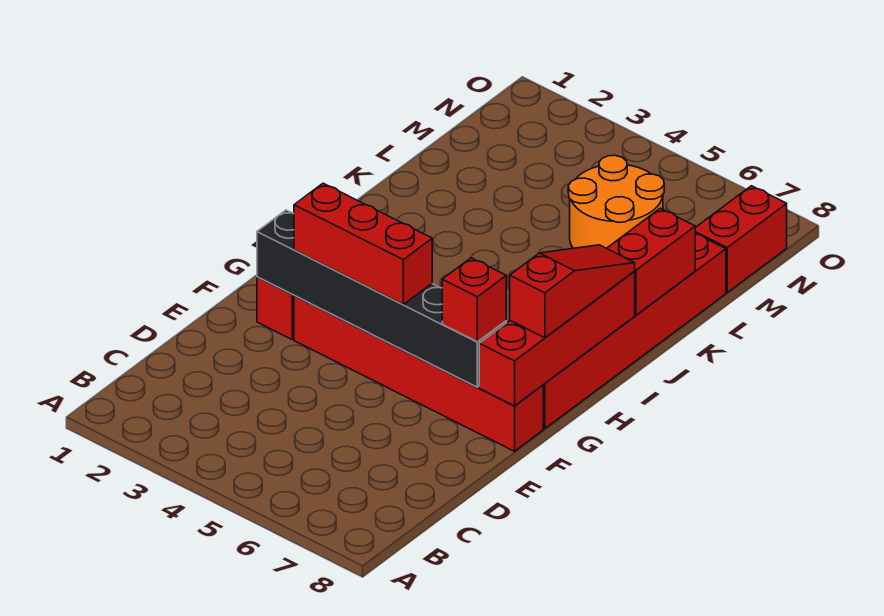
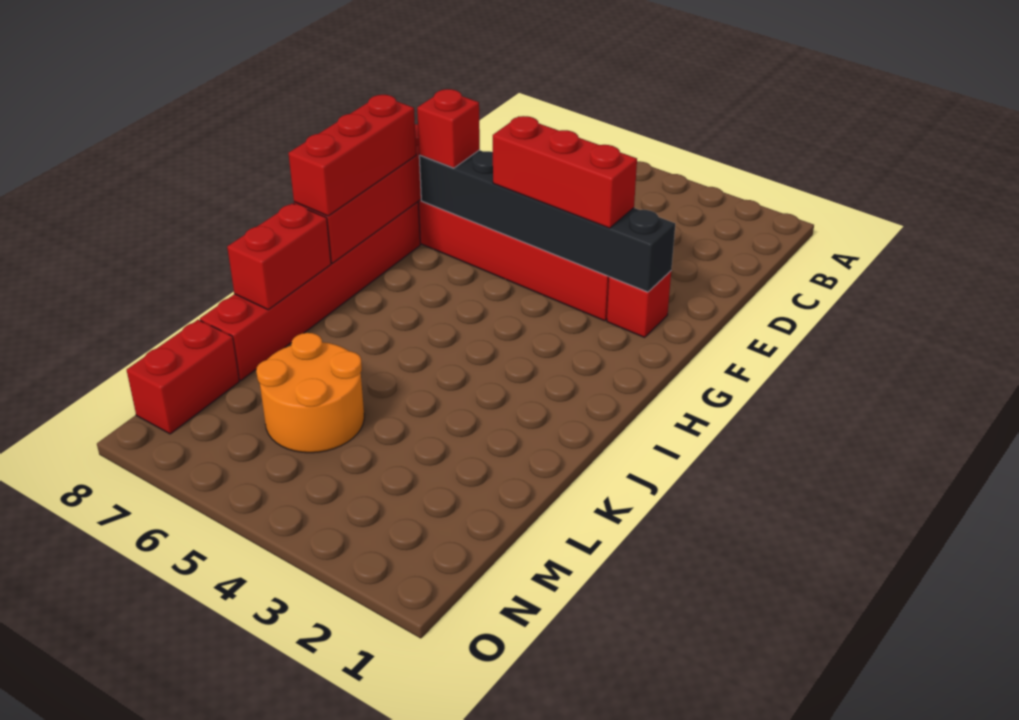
red slope G8:I8 level 3 top G -> red brick G8:I8 level 3

